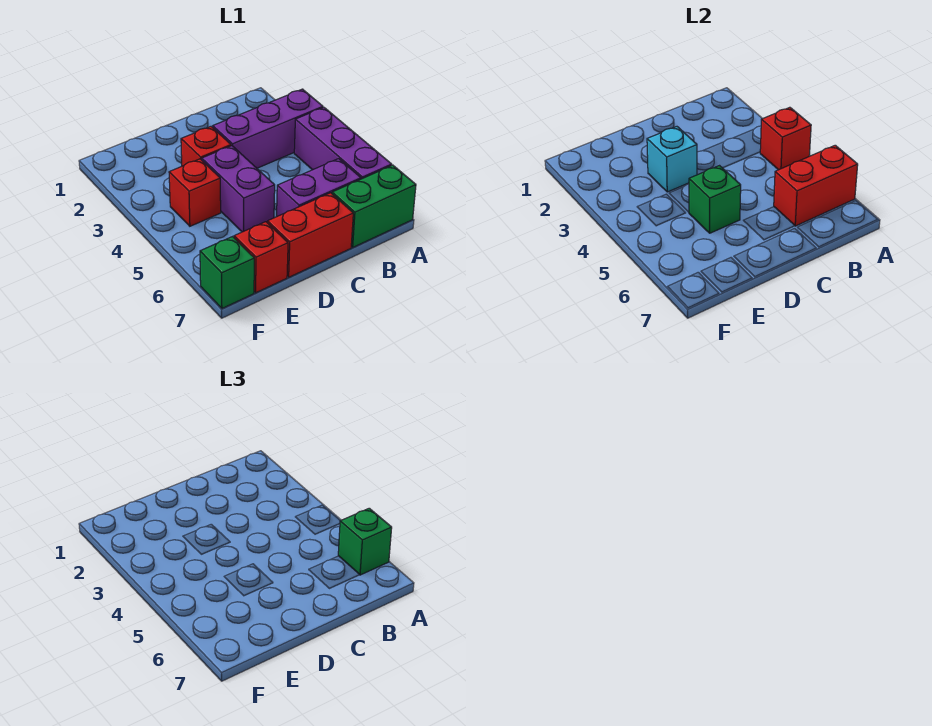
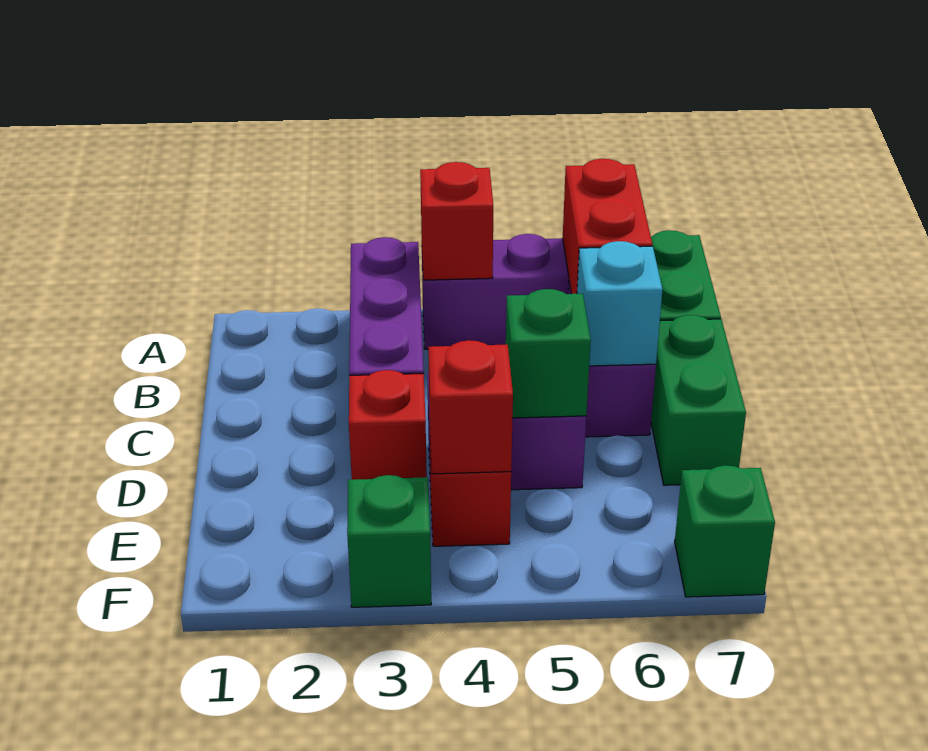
green brick A6 level 3 -> green brick F3 level 1
red brick C7:D7 level 1 -> green brick C7:D7 level 1
cyan brick D3 level 2 -> cyan brick C6 level 2
red brick E7 level 1 -> red brick E4 level 2

